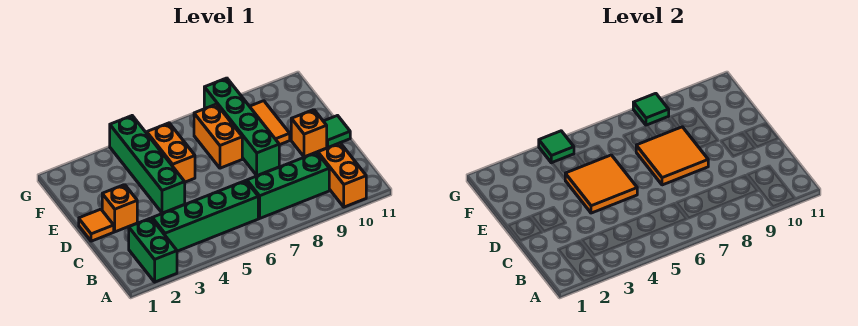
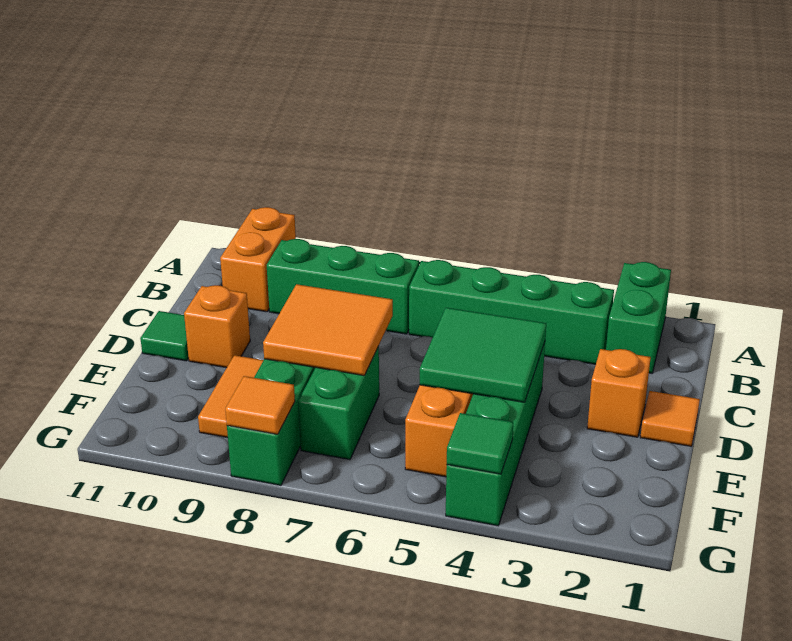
orange tile D4:E5 level 2 -> green tile D4:E5 level 2
orange brick E7:F7 level 1 -> green brick E7:F7 level 1
green tile G8 level 2 -> orange tile G8 level 2

